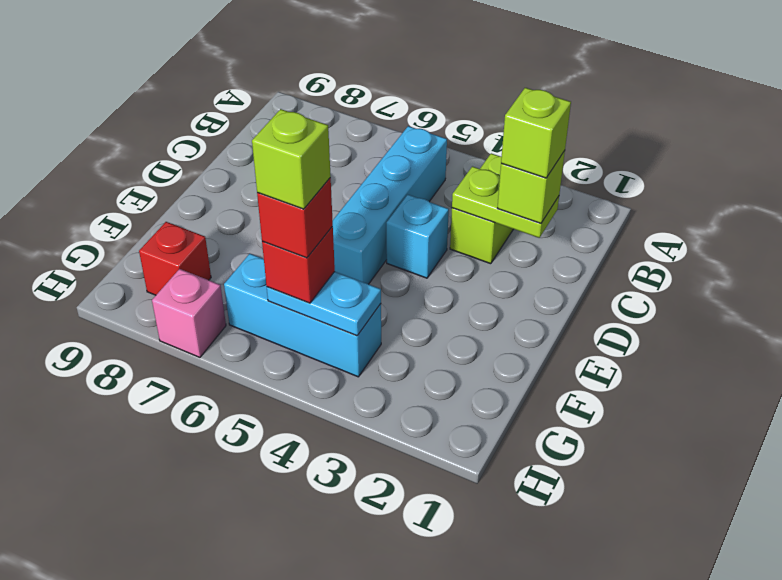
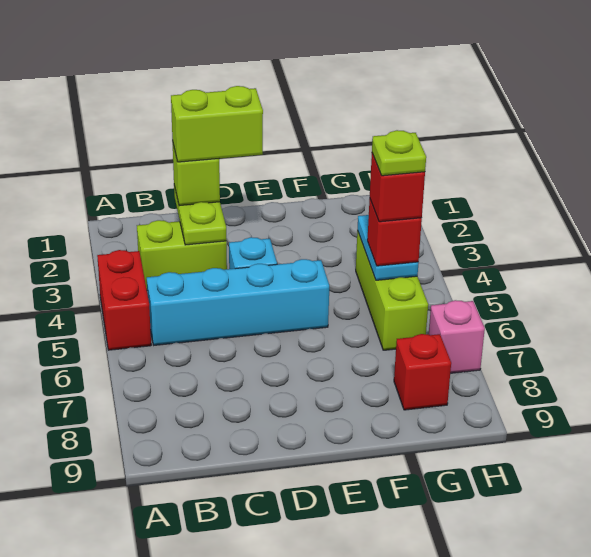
none -> red brick A4:A5 level 1
lime brick C2 level 4 -> lime brick C2:D2 level 4
cyan brick G4:G6 level 1 -> lime brick G4:G6 level 1
lime brick G5 level 5 -> lime plate G5 level 5

